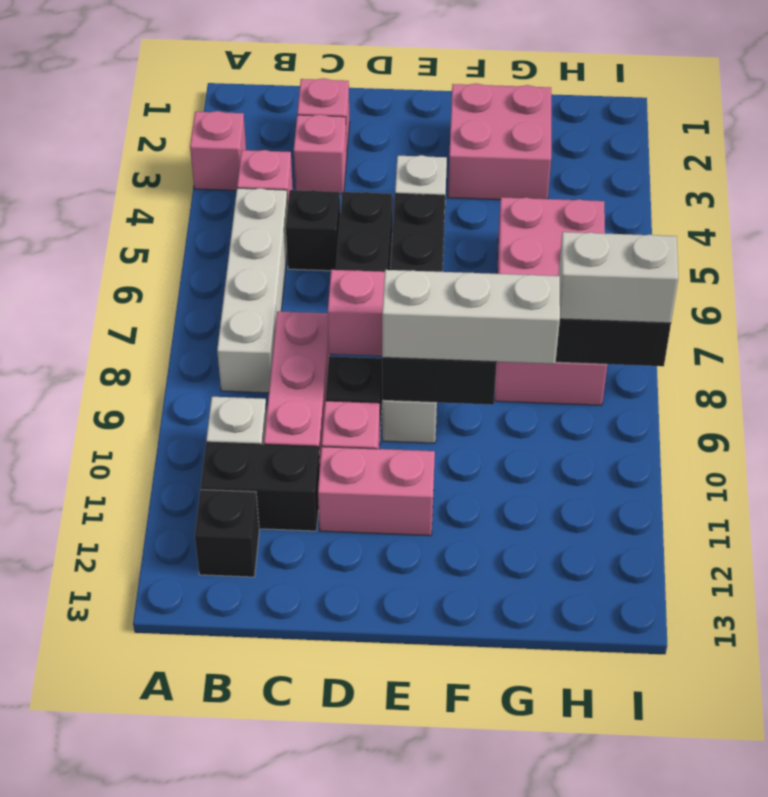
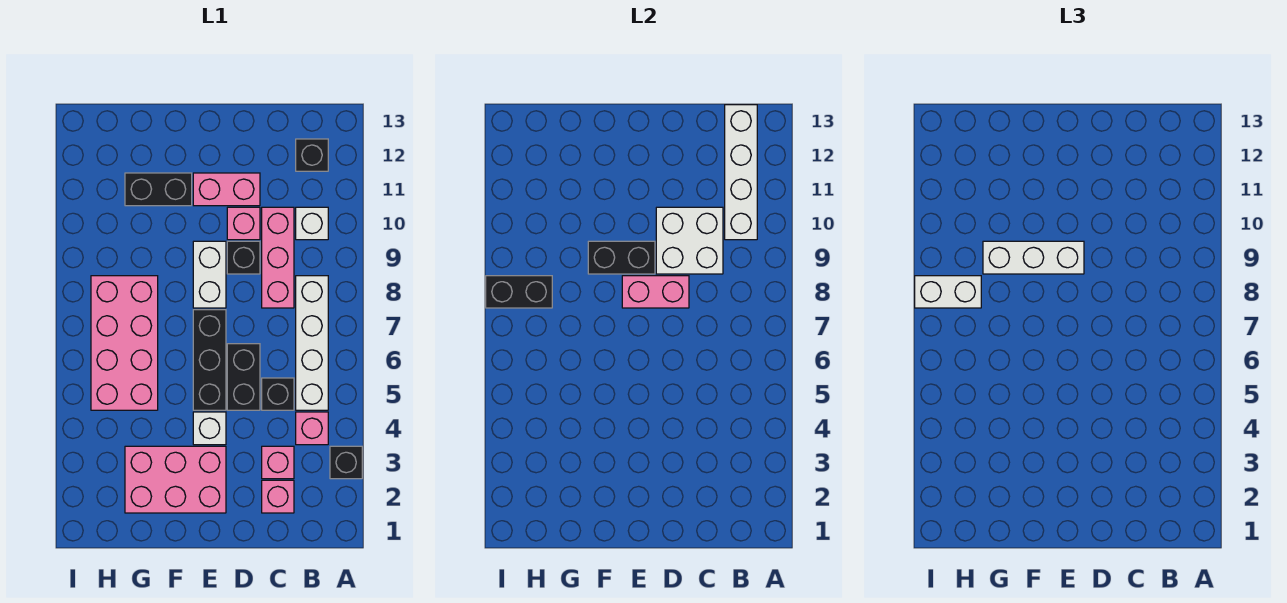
pink brick A3 level 1 -> black brick A3 level 1
none -> white brick B10:B13 level 2
black brick B11:C11 level 1 -> black brick F11:G11 level 1
none -> white brick C9:D10 level 2
pink brick F2:G3 level 1 -> pink brick E2:G3 level 1

